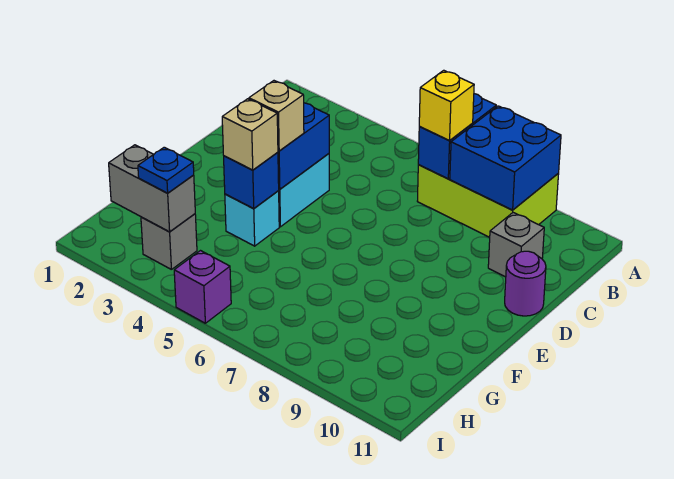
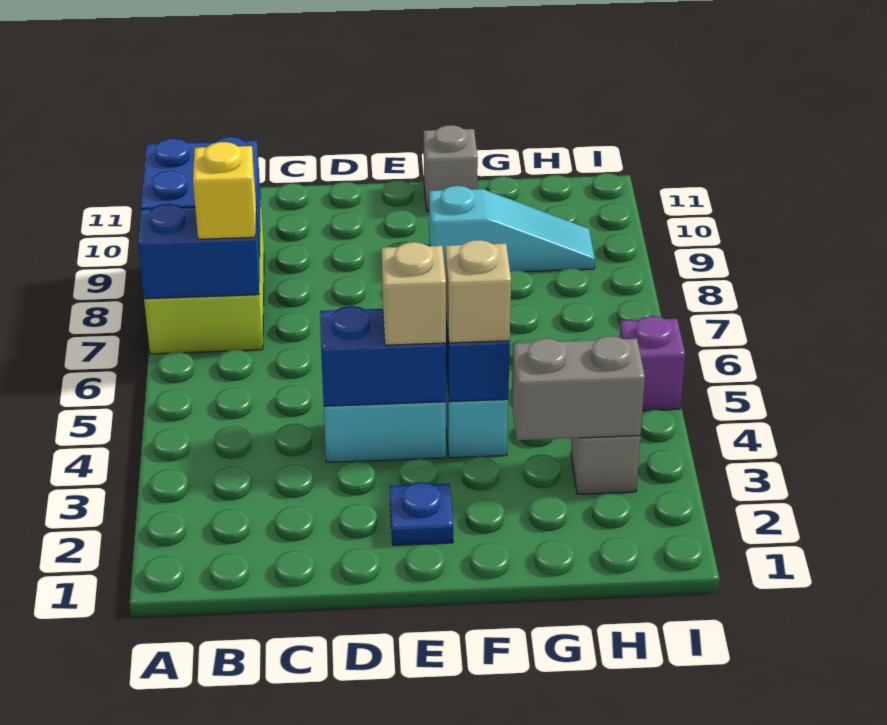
grey brick C10 level 1 -> grey brick F11 level 1
purple round brick D11 level 1 -> none
none -> cyan slope F9:H9 level 1 top F
grey brick H2:H3 level 2 -> grey brick G3:H3 level 2
blue plate H3 level 3 -> blue plate E2 level 1

